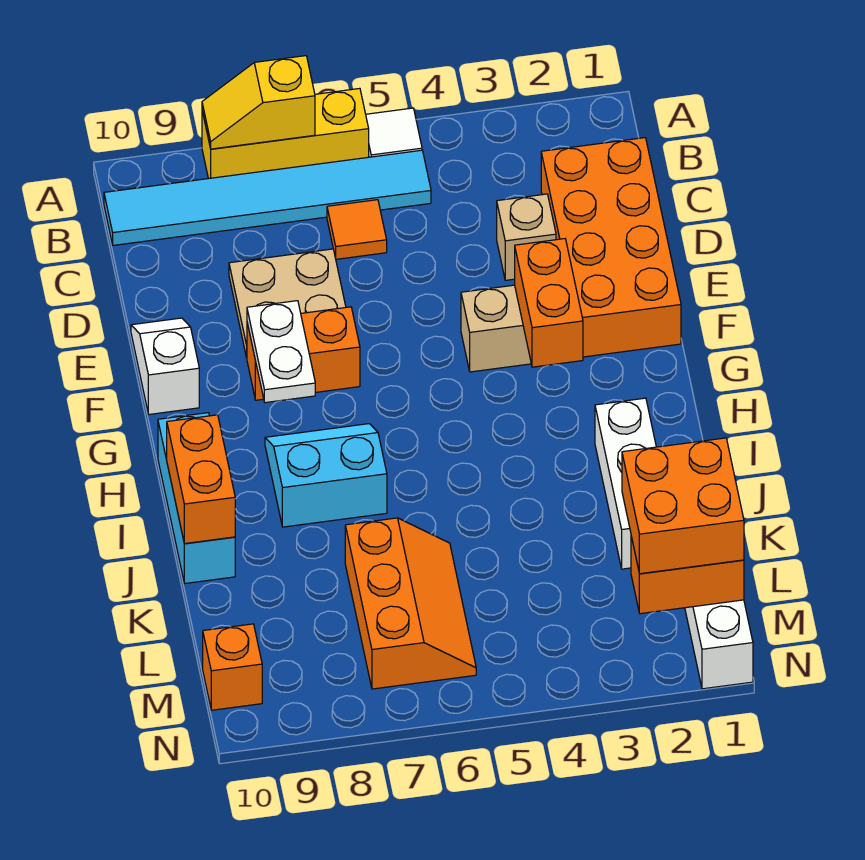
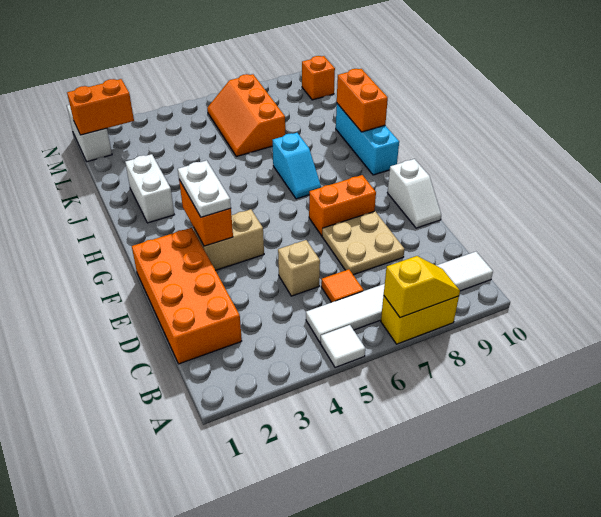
yellow brick A6:A8 level 1 -> yellow brick A7:A8 level 1
cyan tile B5:B10 level 1 -> white tile B5:B10 level 1
tan brick D3 level 1 -> tan brick D5 level 1
white plate F8:G8 level 2 -> white plate F3:G3 level 3
cyan slope H7:I8 level 1 top I -> cyan slope H7:I7 level 1 top I
white brick I2:K2 level 1 -> white brick I2:J2 level 1
orange brick L1:M2 level 3 -> none

